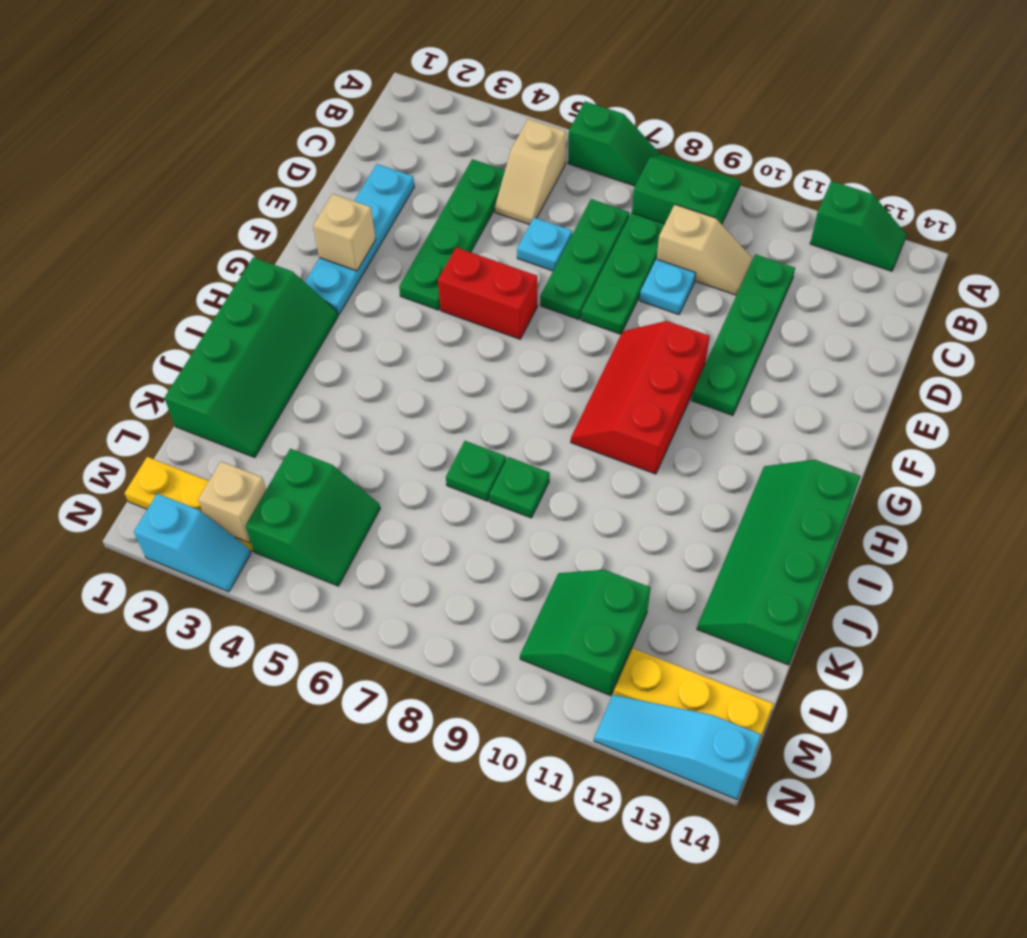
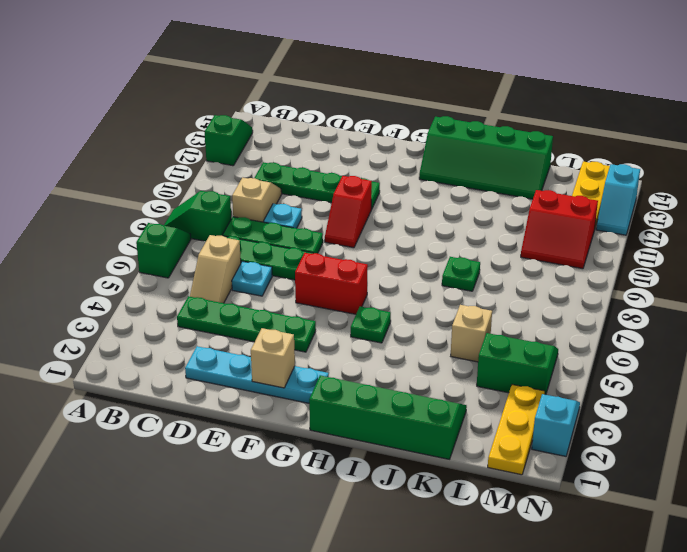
green slope A8:B9 level 1 top B -> green slope A8:B8 level 1 top B
tan slope B5:C5 level 1 top B -> tan slope C5:C6 level 1 top 6
red brick F5:F6 level 1 -> red brick F6:G6 level 1
red slope F9:H10 level 1 top 10 -> red slope F9:F10 level 1 top 10
green plate J7 level 1 -> green plate H5 level 1
green slope L10:M11 level 1 top 11 -> red slope L10:M11 level 1 top 11
tan brick M3 level 2 -> tan brick K5 level 1
cyan slope N12:N14 level 1 top 14 -> cyan slope N12:N13 level 1 top 13

